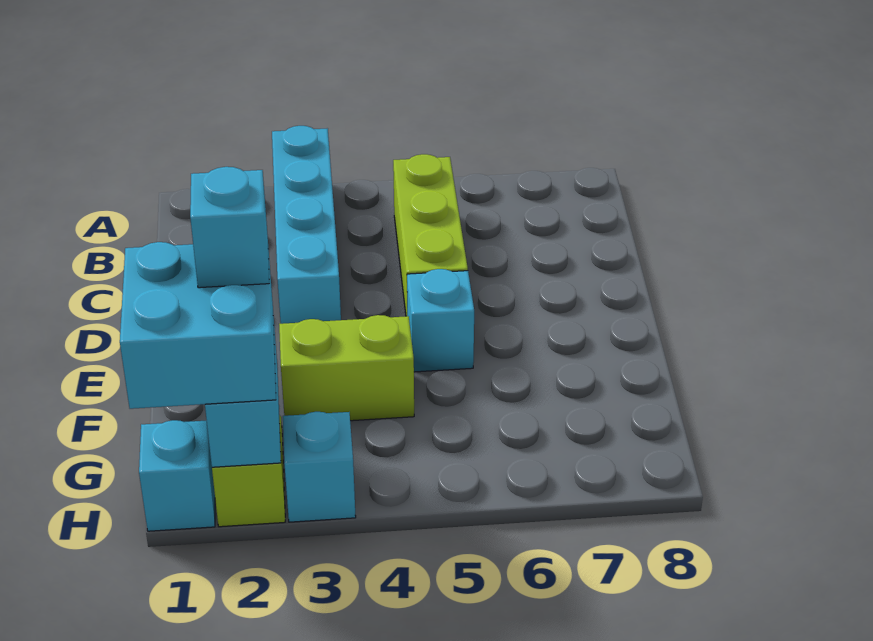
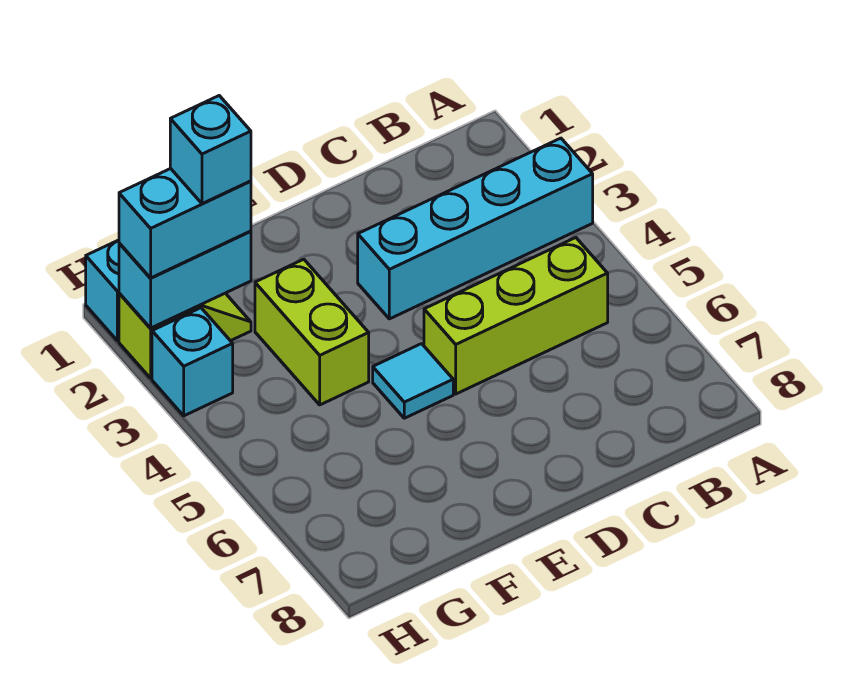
cyan brick E5 level 1 -> cyan tile E5 level 1
cyan brick G1:H2 level 3 -> cyan brick G2:H2 level 3

